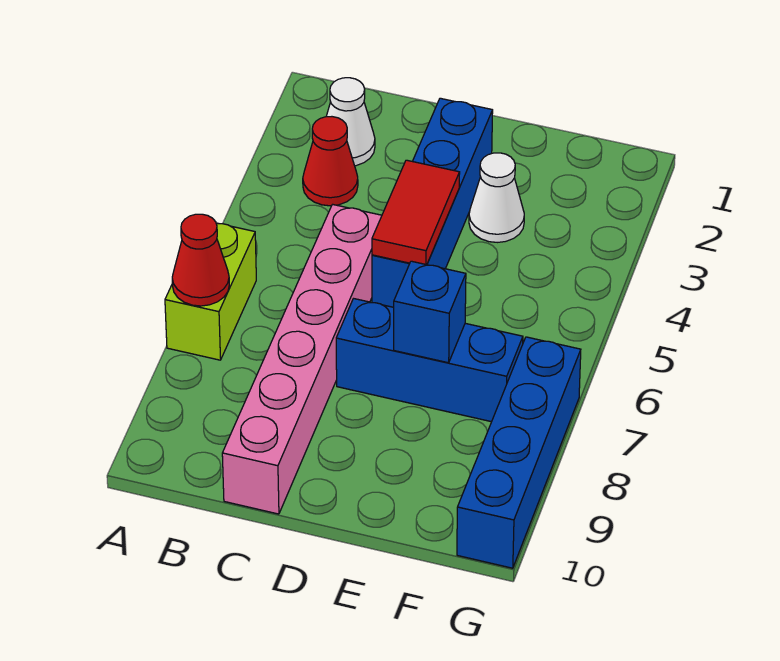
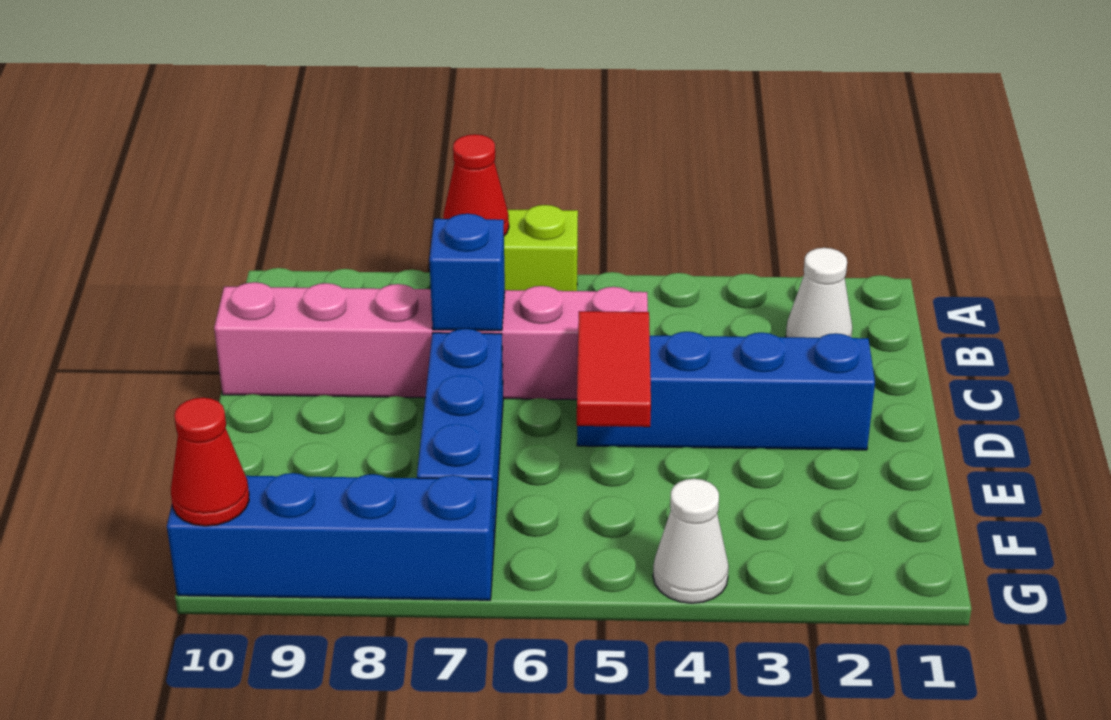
red cone B3 level 1 -> red cone G10 level 2
red tile D4:D5 level 2 -> red tile D5:E5 level 2
white cone E3 level 1 -> white cone G4 level 1
blue brick E7 level 2 -> blue brick C7 level 2

